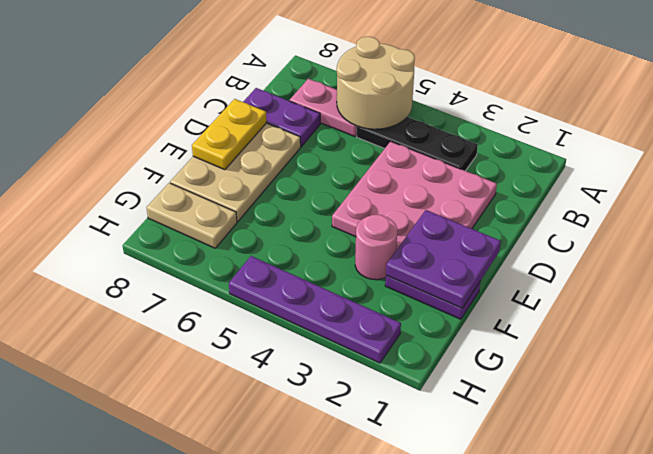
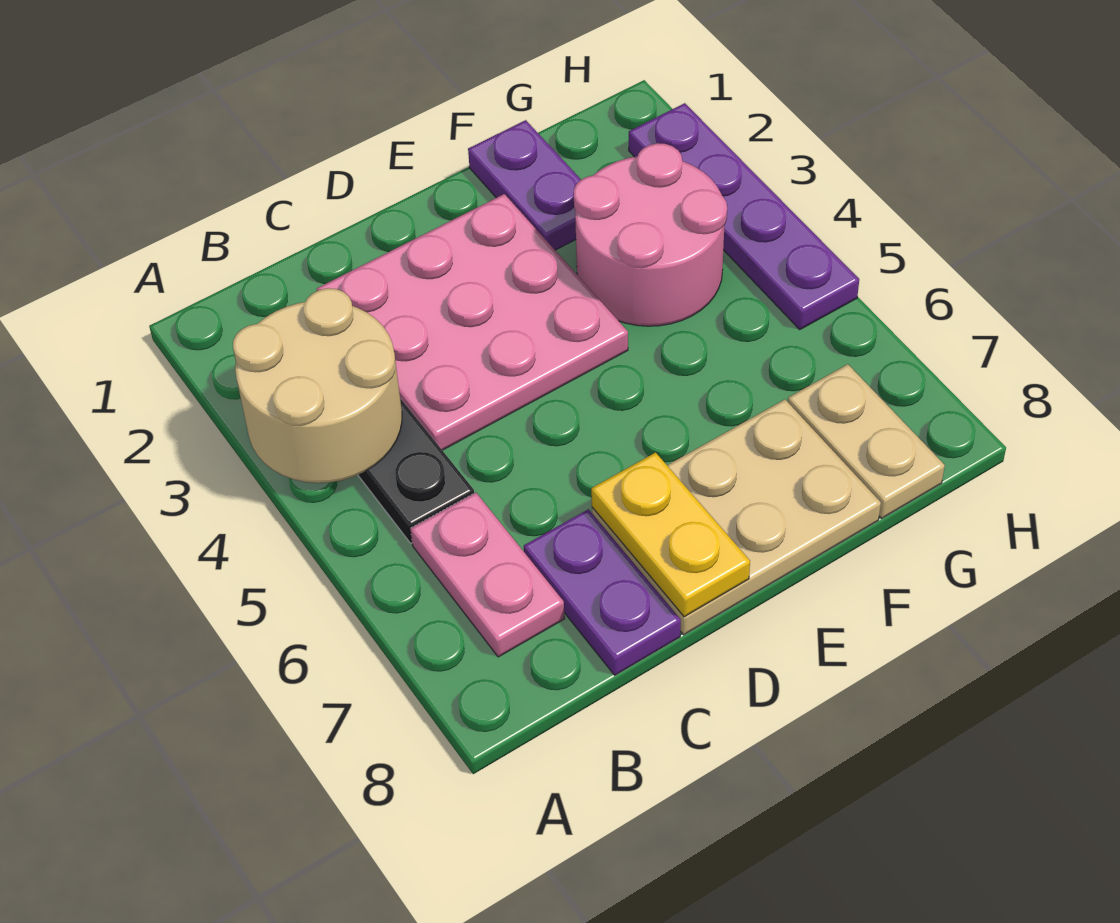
tan round brick A5:B6 level 2 -> tan round brick A3:B4 level 2
yellow plate D8:E8 level 2 -> yellow plate D7:D8 level 2
purple plate E1:F2 level 2 -> none
pink round brick F3 level 1 -> pink round brick F3:G4 level 1

